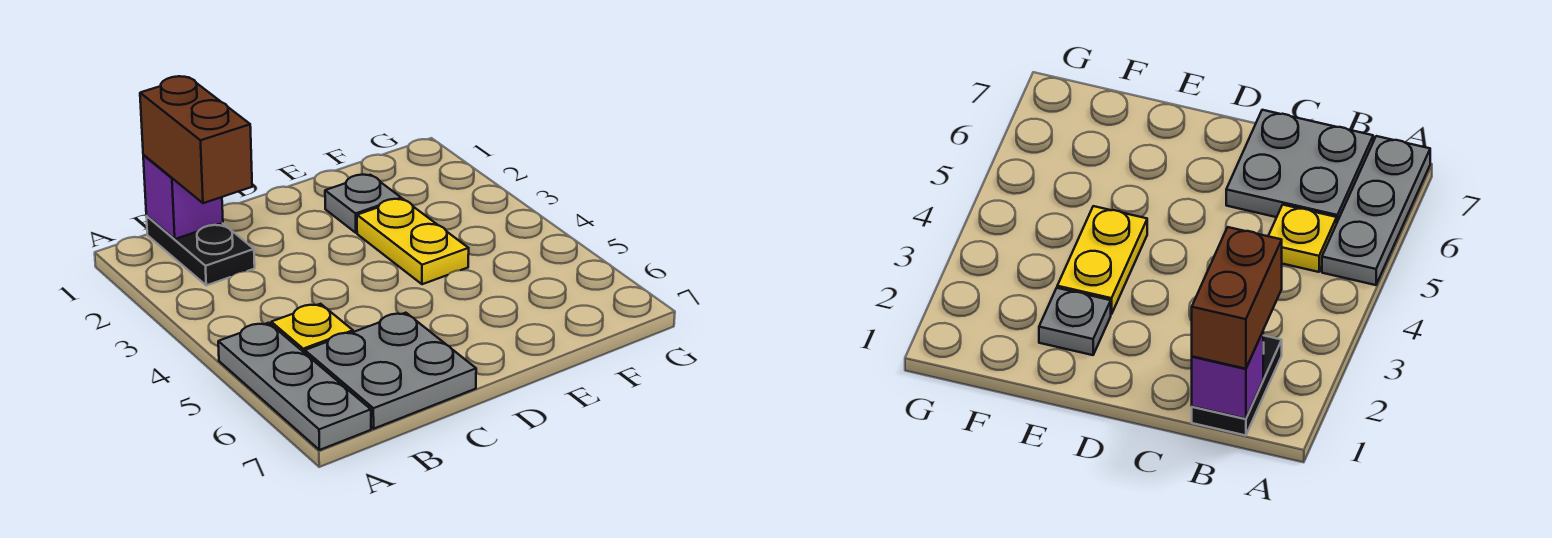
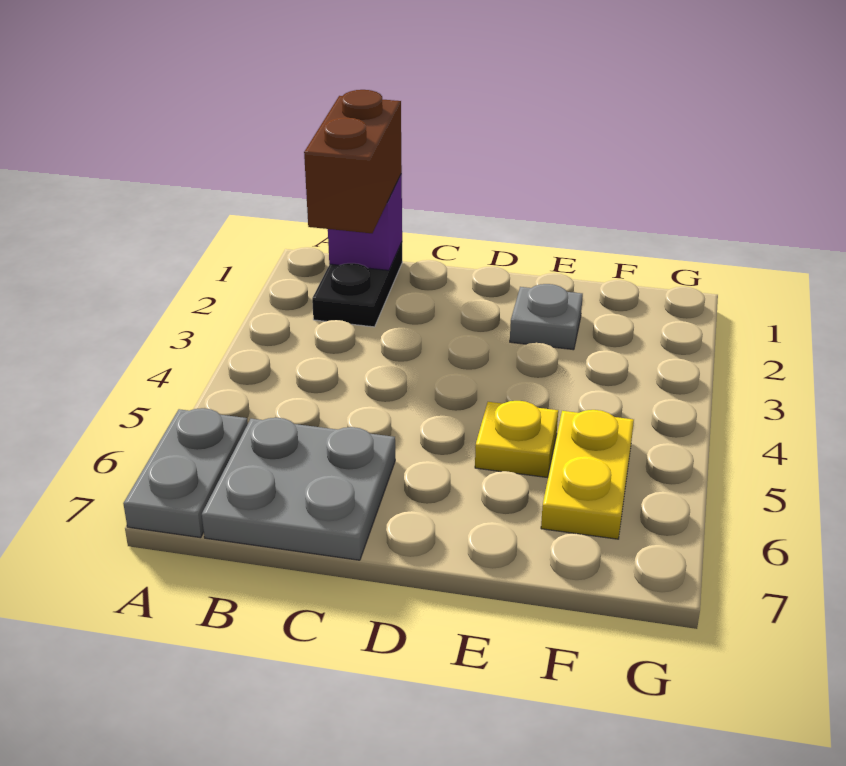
grey plate A5:A7 level 1 -> grey plate A6:A7 level 1
yellow plate B5 level 1 -> yellow plate E5 level 1
yellow plate E3:E4 level 1 -> yellow plate F5:F6 level 1

